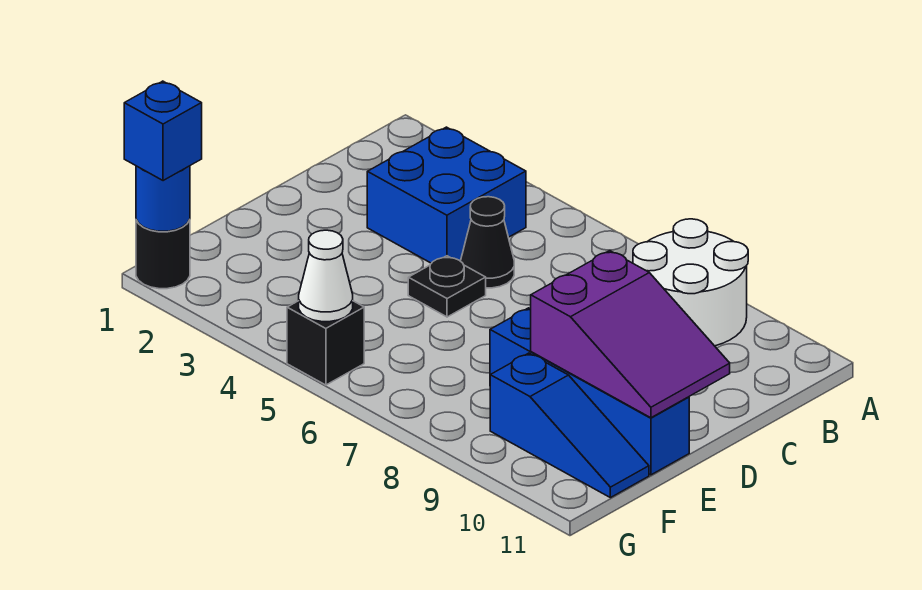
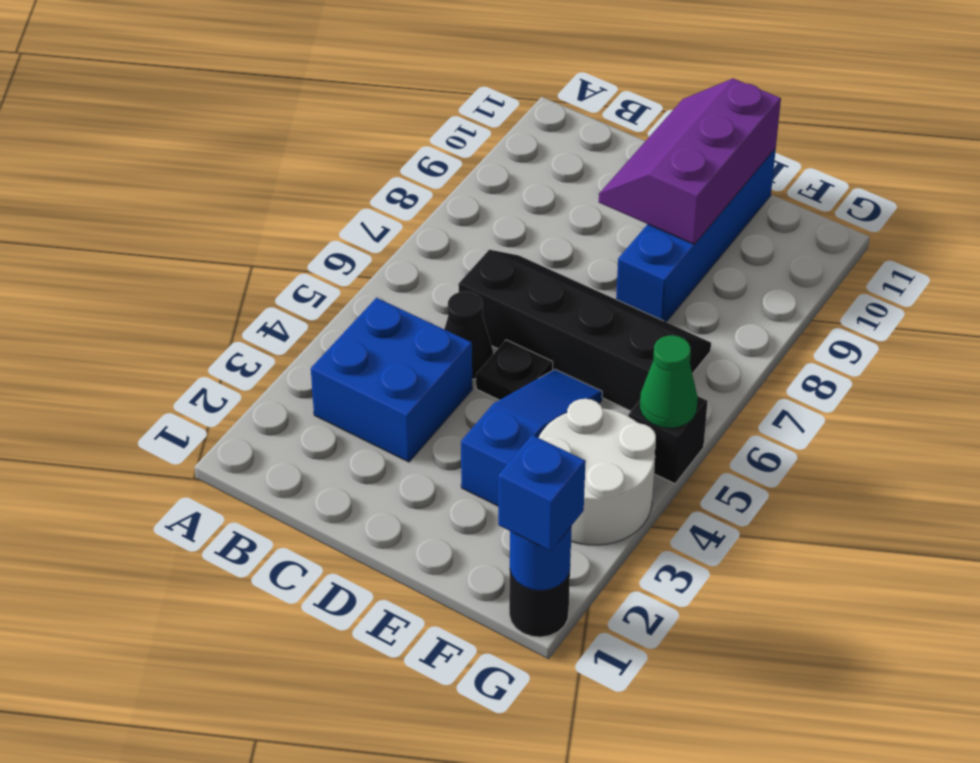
white round brick A8:B9 level 1 -> white round brick F3:G4 level 1
none -> black slope C6:F7 level 1 top 6
purple slope D9:E11 level 2 top 9 -> purple slope D9:E11 level 2 top E
blue slope F9:F11 level 1 top 9 -> blue slope E3:E5 level 1 top 3
white cone G5 level 2 -> green cone G5 level 2

